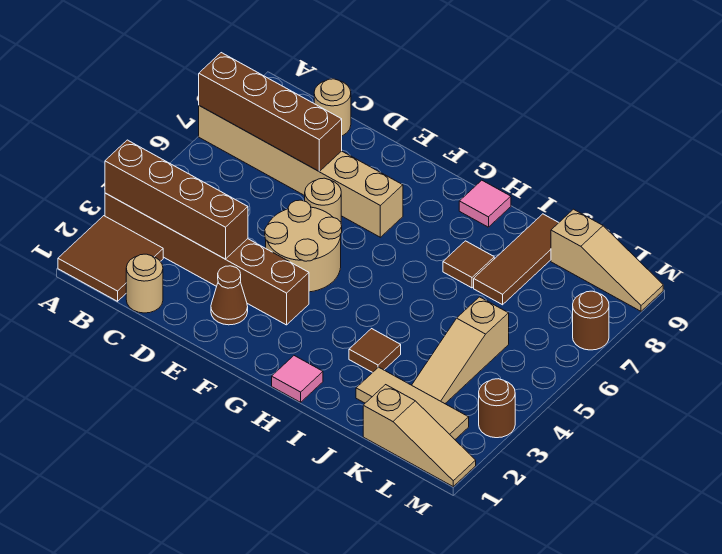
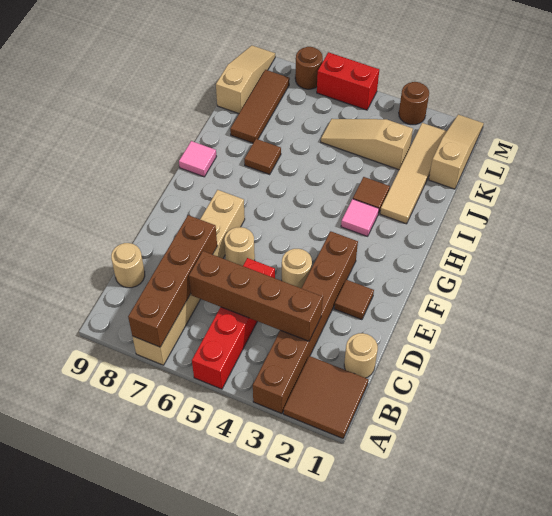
brown brick A3:D3 level 2 -> brown brick C3:C6 level 2
none -> red brick A5:D5 level 1
brown cone E2 level 1 -> brown tile E2 level 1
tan round brick E4:F5 level 1 -> tan round brick E4 level 1
pink tile H1 level 1 -> pink tile H3 level 1
tan tile J2:L2 level 1 -> tan tile I2:L2 level 1
brown tile J7:J9 level 1 -> brown tile J8:L8 level 1
tan slope K3:K5 level 1 top 5 -> tan slope K3:K5 level 1 top 3
none -> red brick M5:M6 level 1

